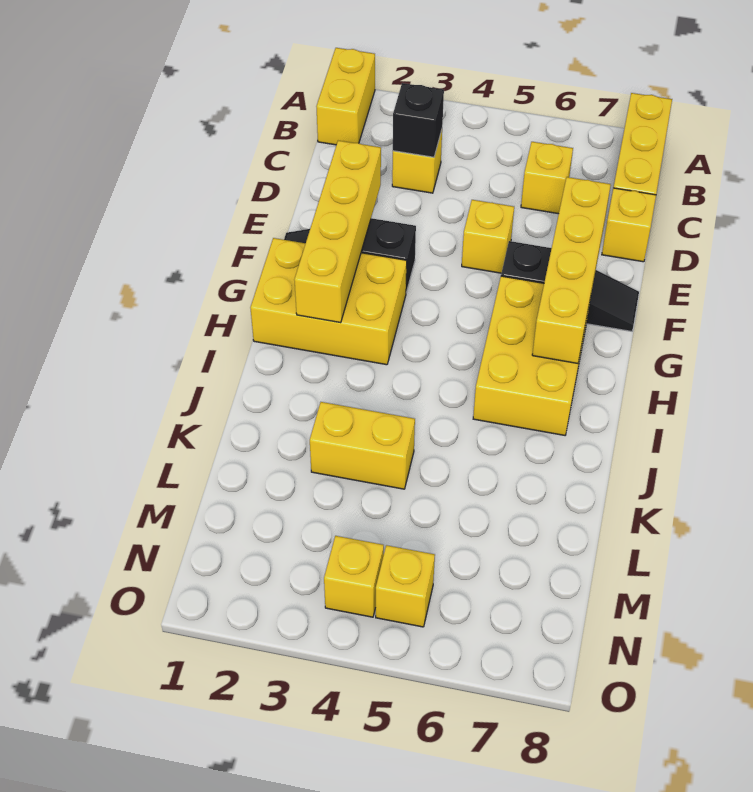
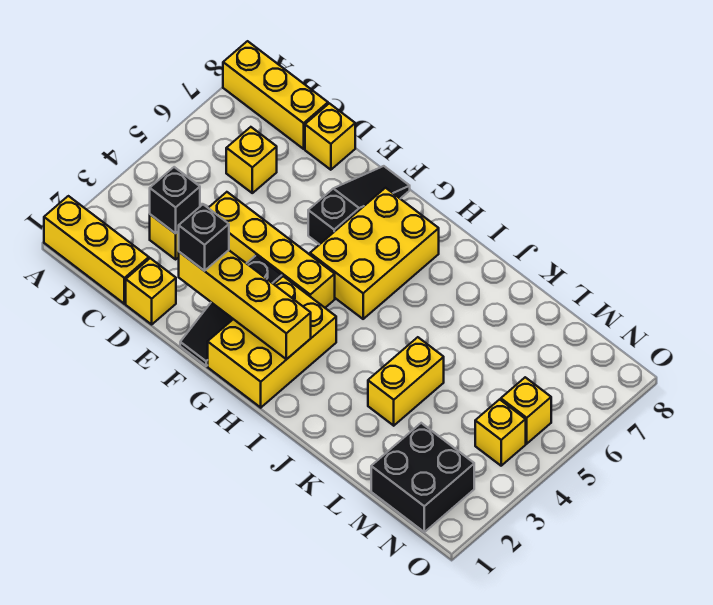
yellow brick A1:B1 level 1 -> yellow brick A1:C1 level 1
none -> black brick E2 level 3
yellow brick E5 level 1 -> yellow brick D1 level 1
yellow brick E7:H7 level 2 -> yellow brick D4:G4 level 1
yellow brick G6:I7 level 1 -> yellow brick G5:H7 level 1
none -> black brick M1:N2 level 1

